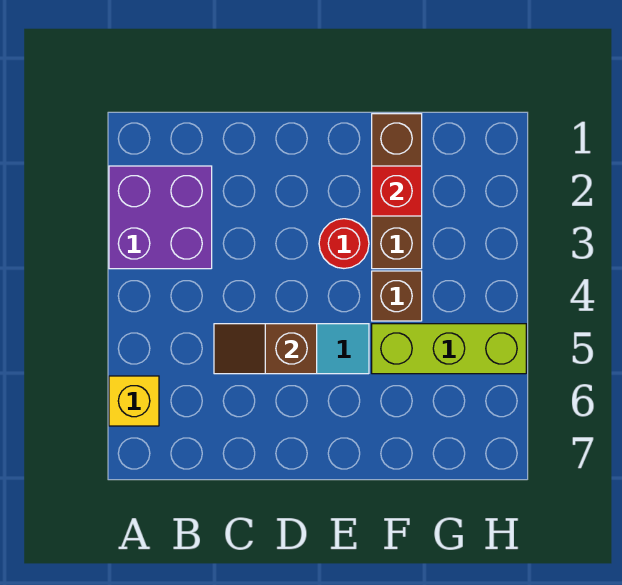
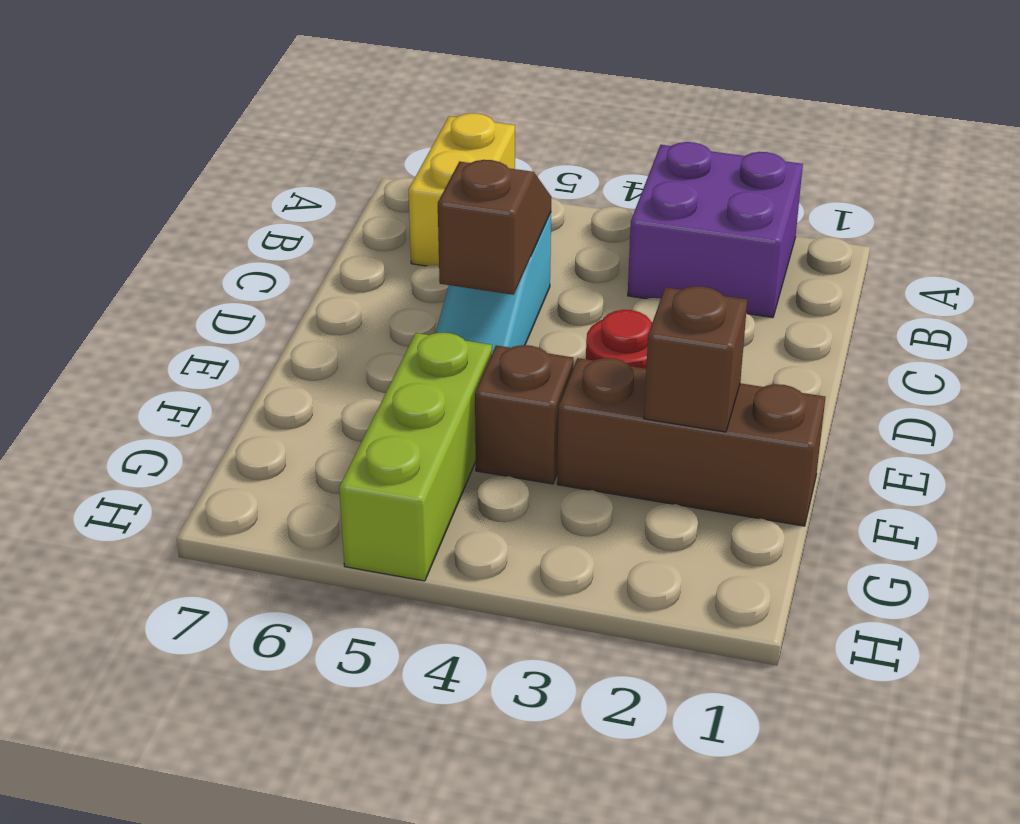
yellow brick A6 level 1 -> yellow brick A6:B6 level 1
red brick F2 level 2 -> brown brick F2 level 2

